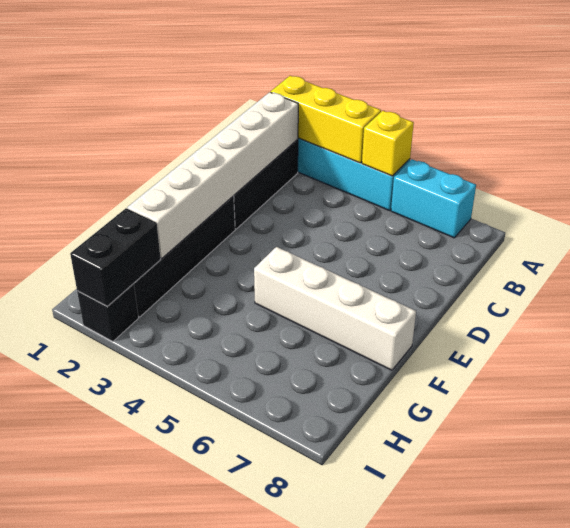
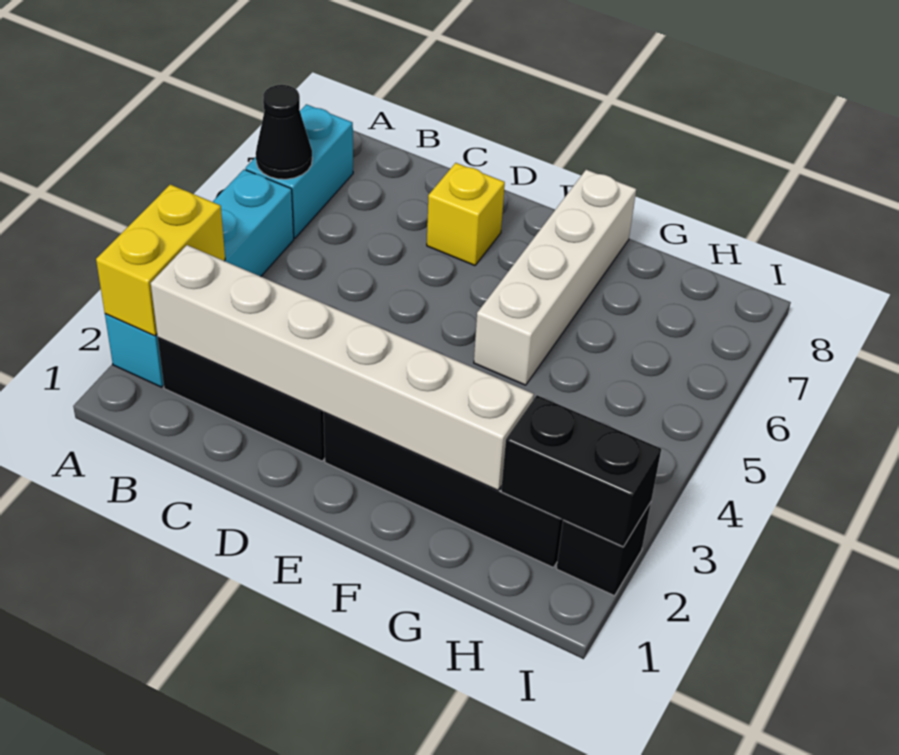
yellow brick A2:A4 level 2 -> yellow brick A2:A3 level 2
yellow brick A5 level 2 -> yellow brick D7 level 1
none -> black cone A6 level 2

